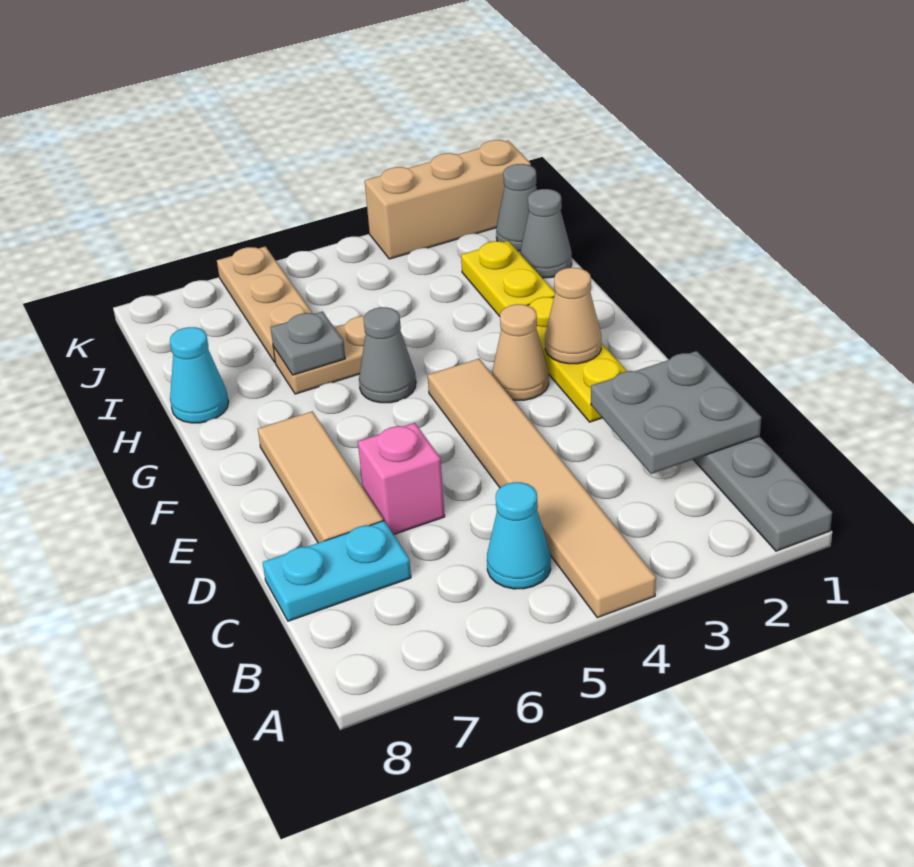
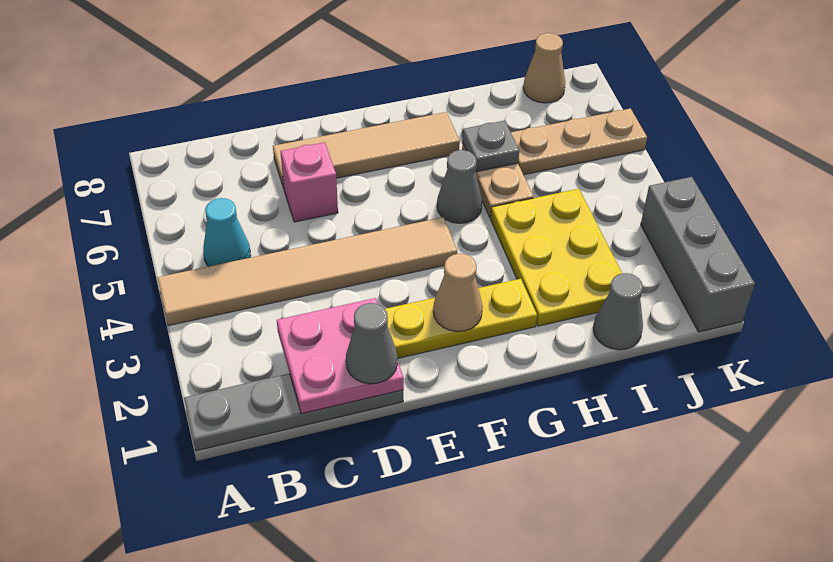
grey plate C1:D2 level 2 -> pink plate C1:D2 level 2
cyan plate C7:C8 level 1 -> none
tan tile D7:F7 level 1 -> tan tile D7:G7 level 1
tan cone F3 level 1 -> tan cone J8 level 1
yellow plate H2:I2 level 1 -> yellow plate H2:I4 level 1
cyan cone H8 level 1 -> none
grey cone J1 level 1 -> grey cone D1 level 3
tan brick K1:K3 level 1 -> grey brick K1:K3 level 1

